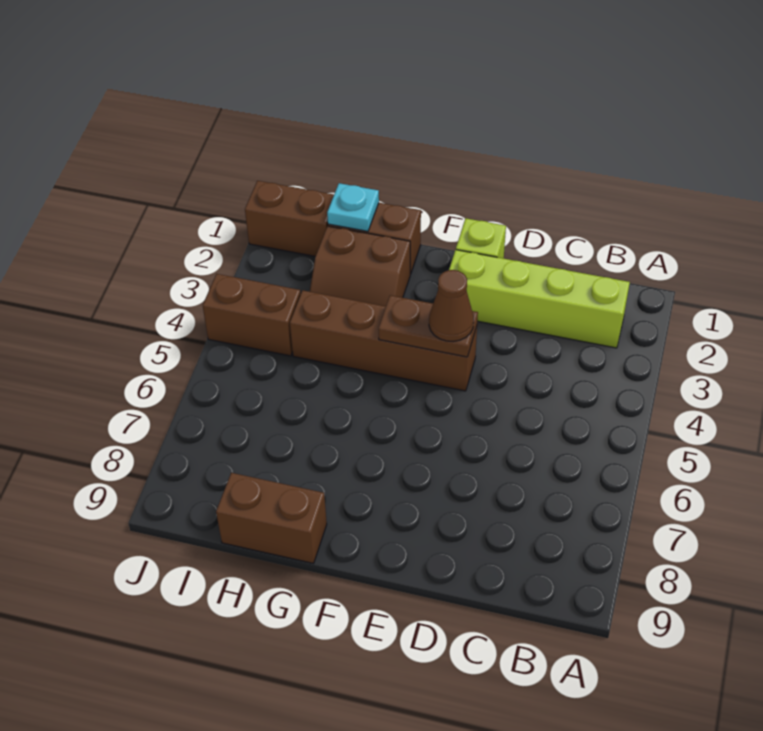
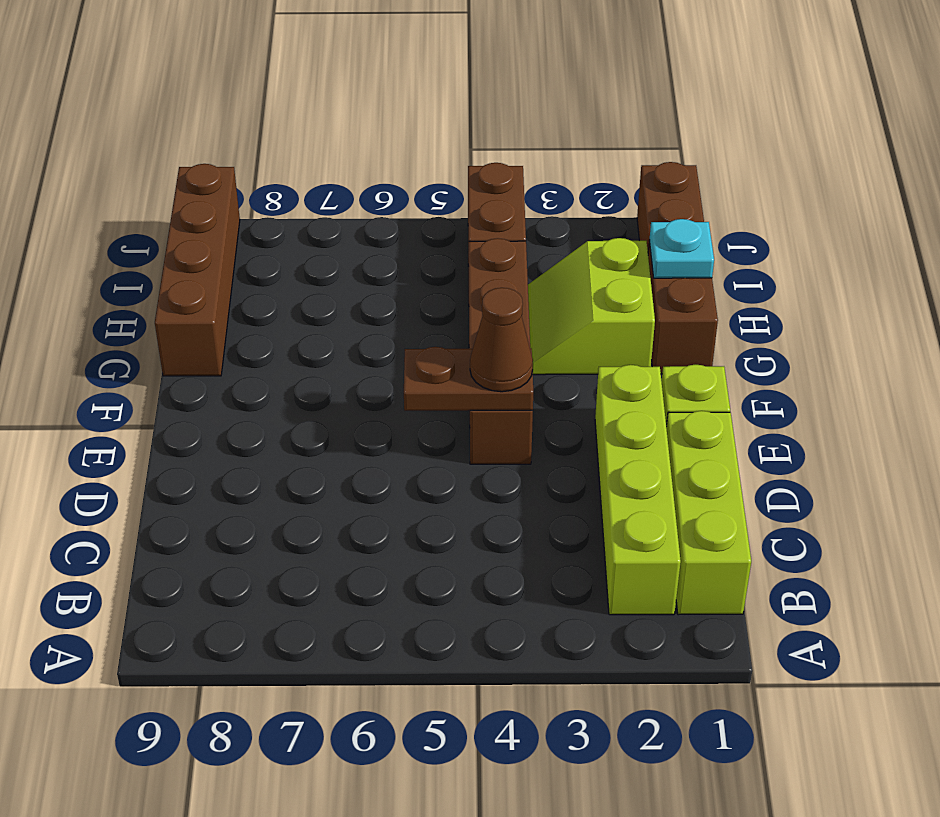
none -> lime brick B1:D1 level 1
brown plate E4:F4 level 2 -> brown plate E4:E5 level 2
brown slope G2:H3 level 1 top 2 -> lime slope G2:H3 level 1 top 2
brown brick G9:H9 level 1 -> brown brick G9:J9 level 1

